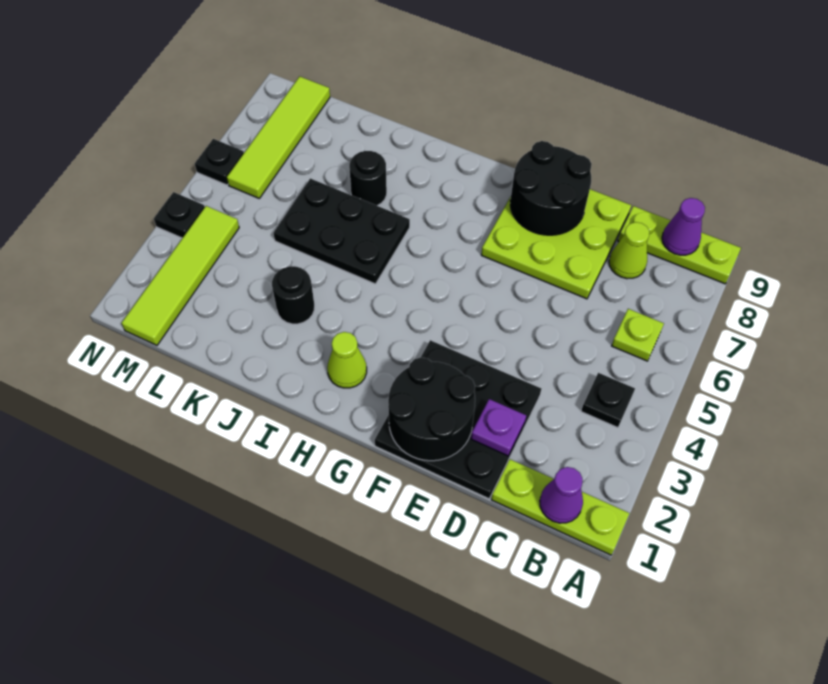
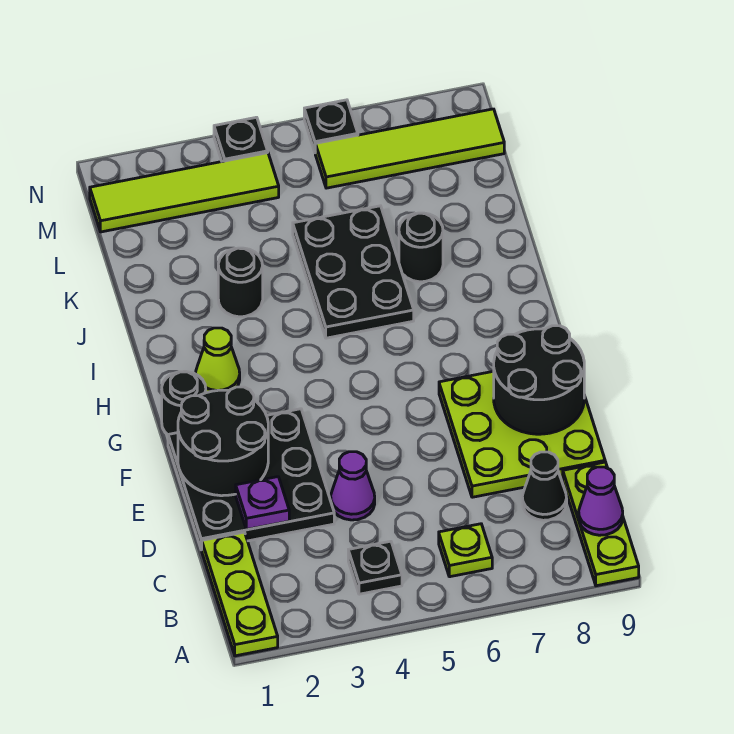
purple cone B1 level 2 -> purple cone D4 level 1
lime cone C8 level 1 -> black cone C8 level 1
none -> black round brick G1 level 1

